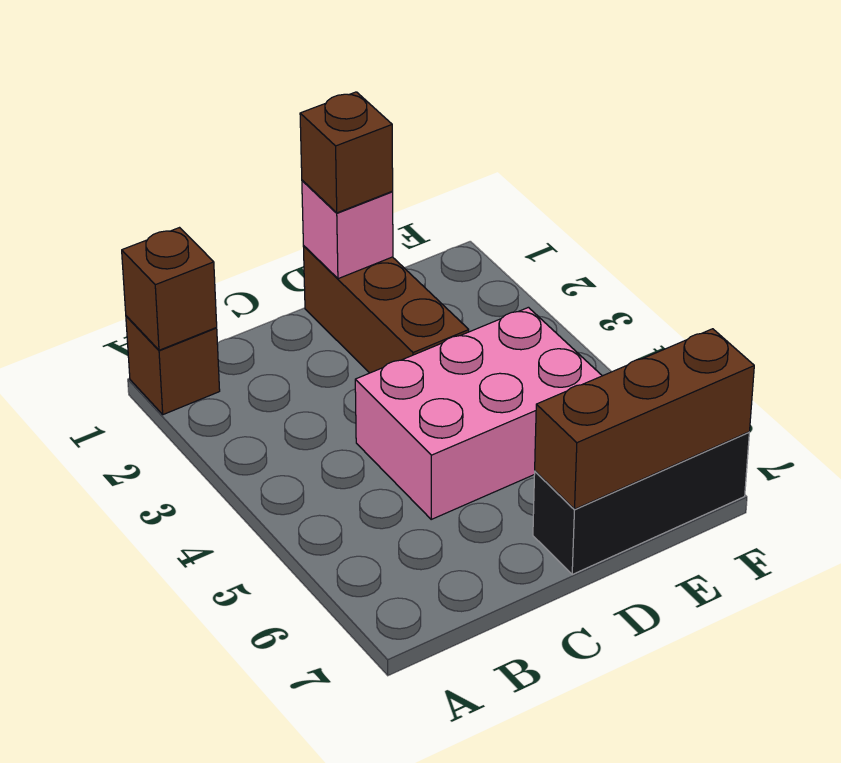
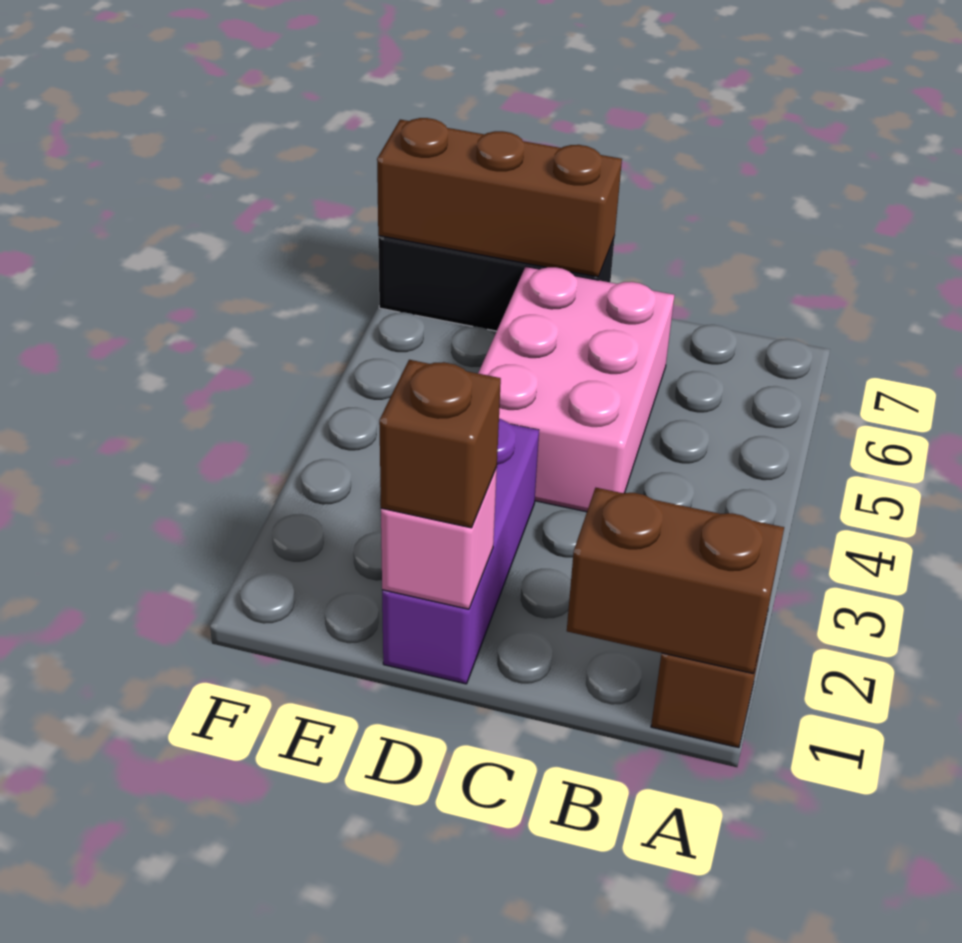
brown brick A1 level 2 -> brown brick A1:B1 level 2
pink brick C4:E5 level 1 -> pink brick C4:D6 level 1
brown brick D1:D3 level 1 -> purple brick D1:D3 level 1

